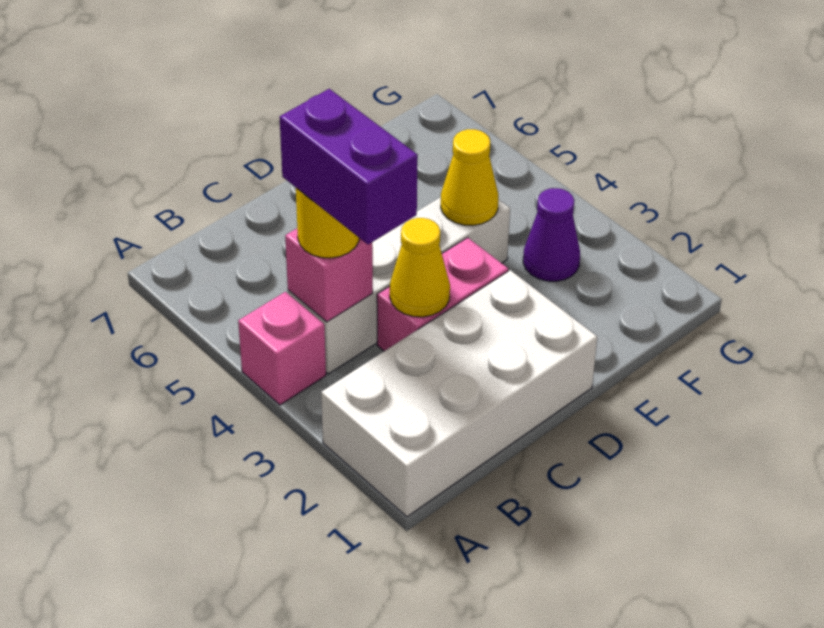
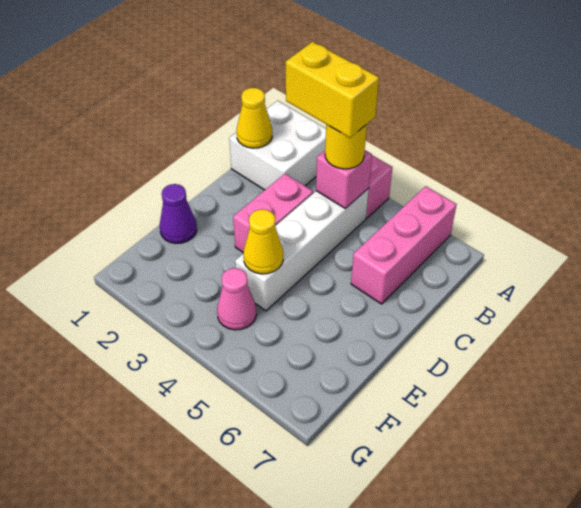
white brick A1:D2 level 1 -> white brick A1:B2 level 1
none -> pink brick A6:C6 level 1
purple brick B3:B4 level 4 -> yellow brick B3:B4 level 4
yellow cone C3 level 2 -> yellow cone B1 level 2
purple cone F3 level 1 -> purple cone E1 level 1
none -> pink cone F4 level 1

